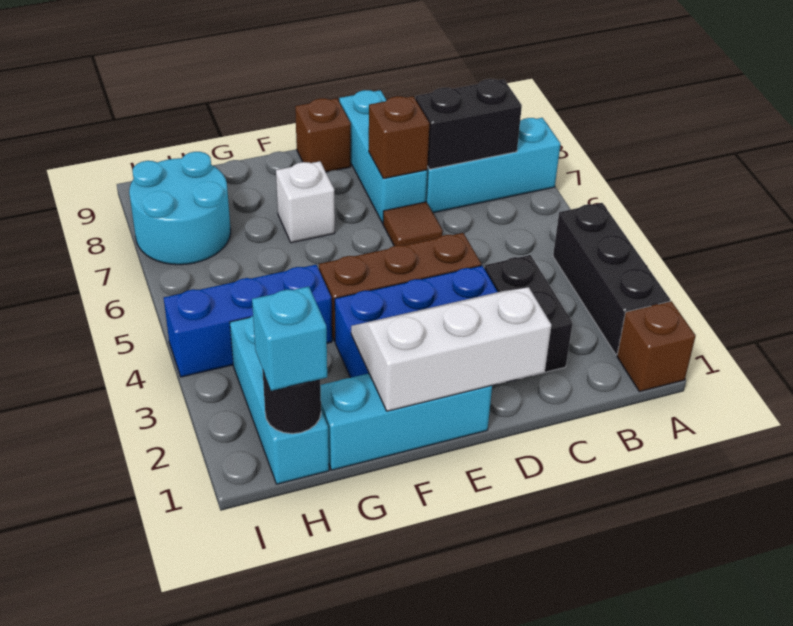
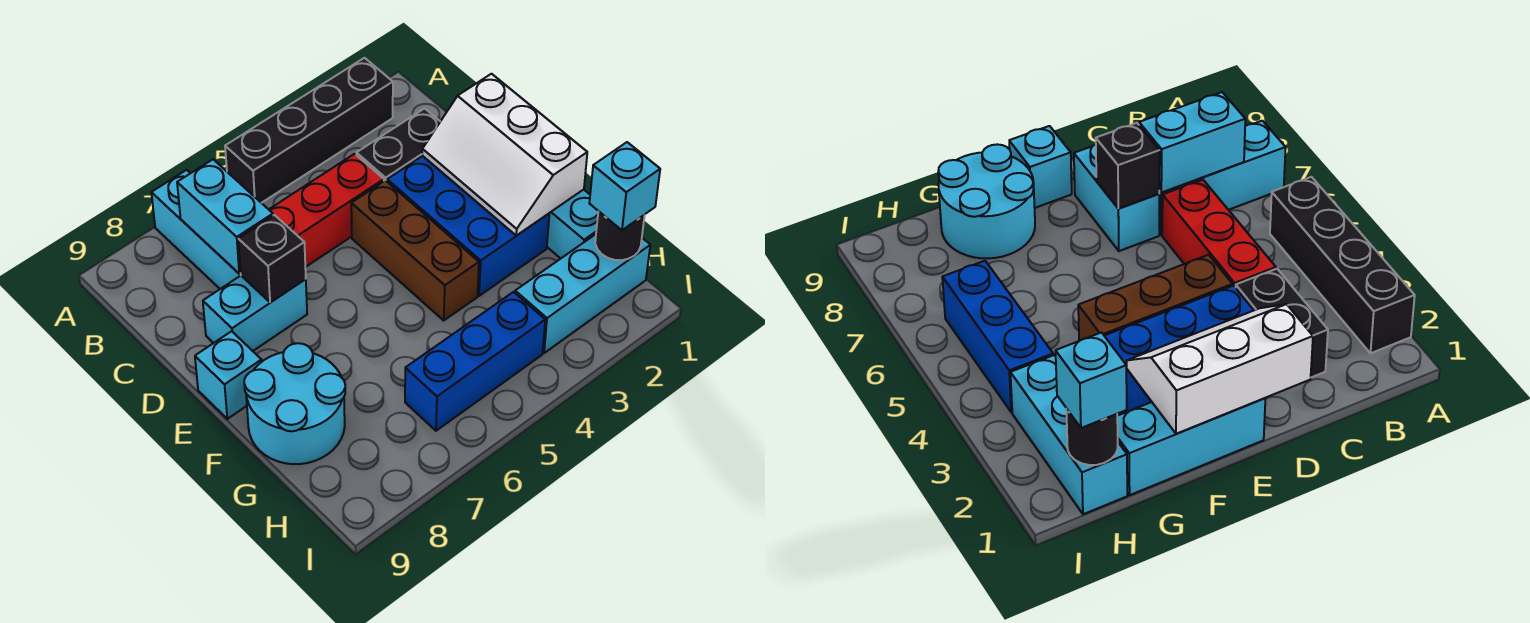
brown brick A1 level 1 -> none
black brick A2:A4 level 1 -> black brick A2:A5 level 1
black brick B7:C7 level 2 -> cyan brick B7:C7 level 2
none -> red brick C4:C6 level 1
brown tile D6 level 1 -> none
cyan brick D7:D9 level 1 -> cyan brick D7:D8 level 1
brown brick D7 level 2 -> black brick D7 level 2
brown brick E9 level 1 -> cyan brick E9 level 1
white brick F7 level 1 -> none
blue brick G4:I4 level 1 -> blue brick H4:H6 level 1
cyan round brick H7:I8 level 1 -> cyan round brick F8:G9 level 1

